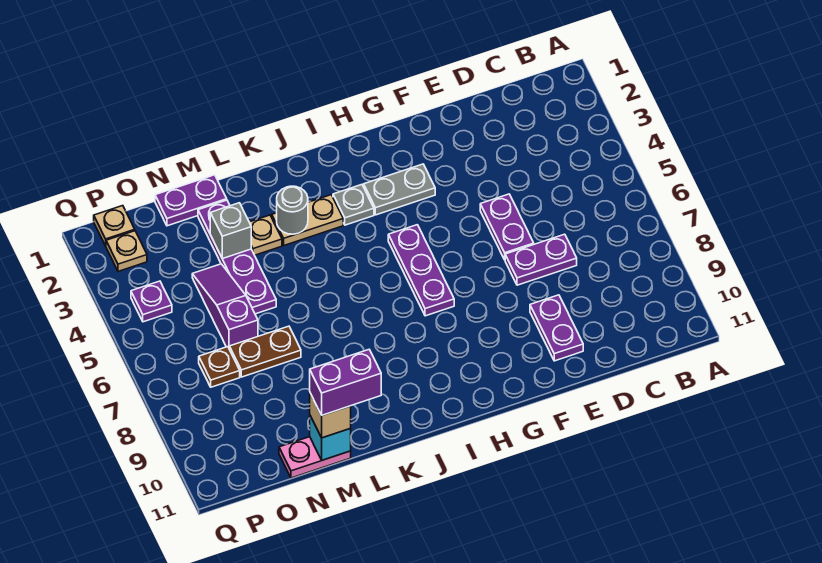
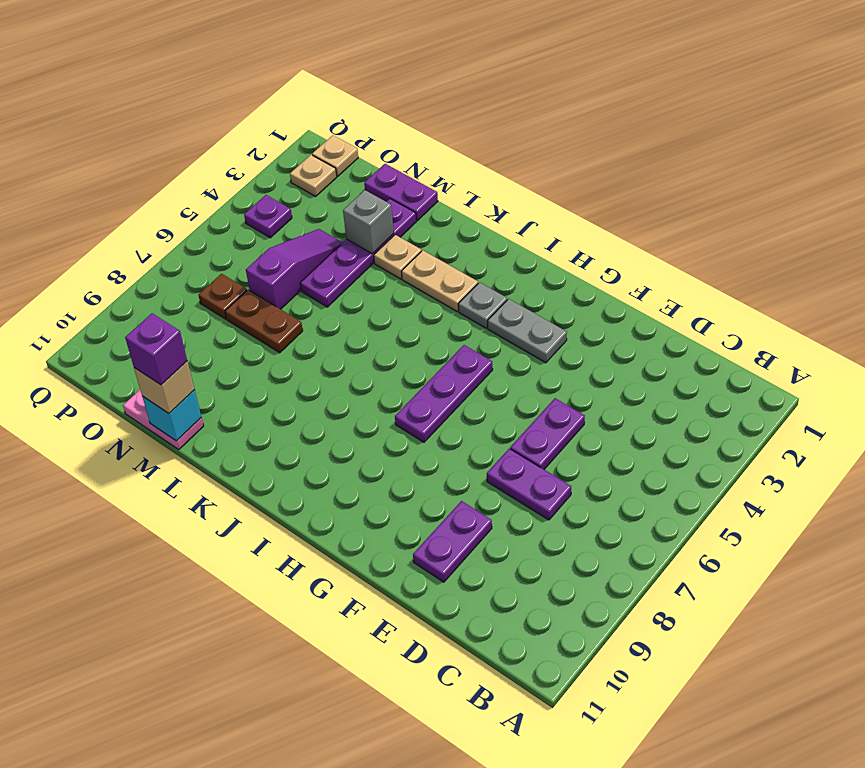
grey round brick K3 level 2 -> none
purple brick L11:M11 level 4 -> purple brick M11 level 4

